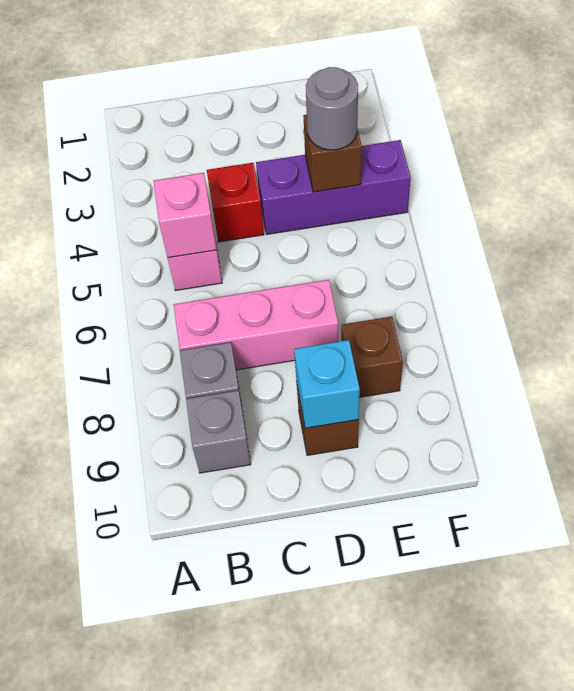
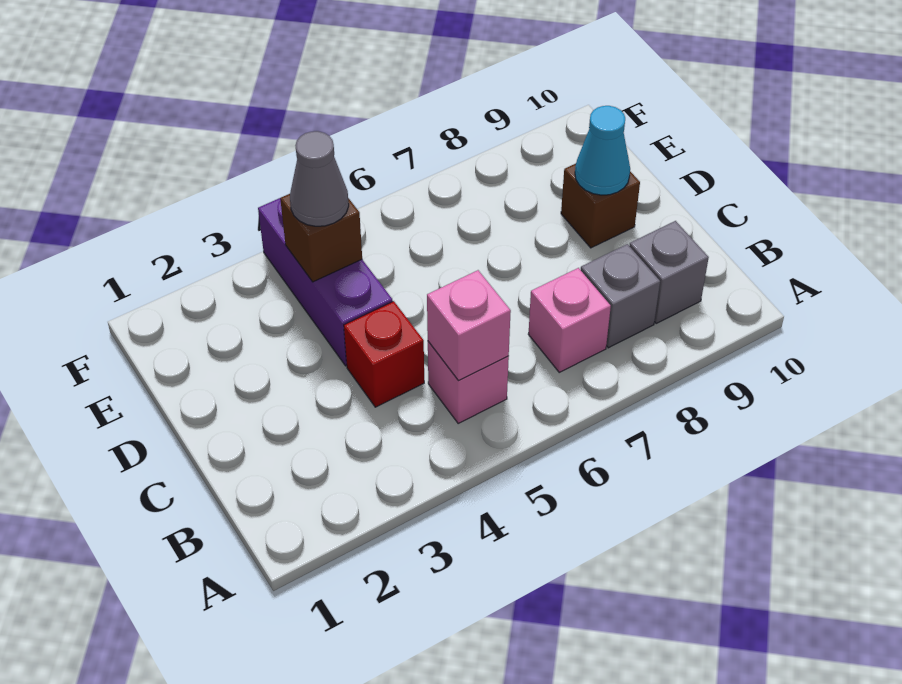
pink brick B7:D7 level 1 -> pink brick B7 level 1
cyan brick D9 level 2 -> cyan cone D9 level 2
grey round brick E4 level 3 -> grey cone E4 level 3
brown brick E8 level 1 -> none

